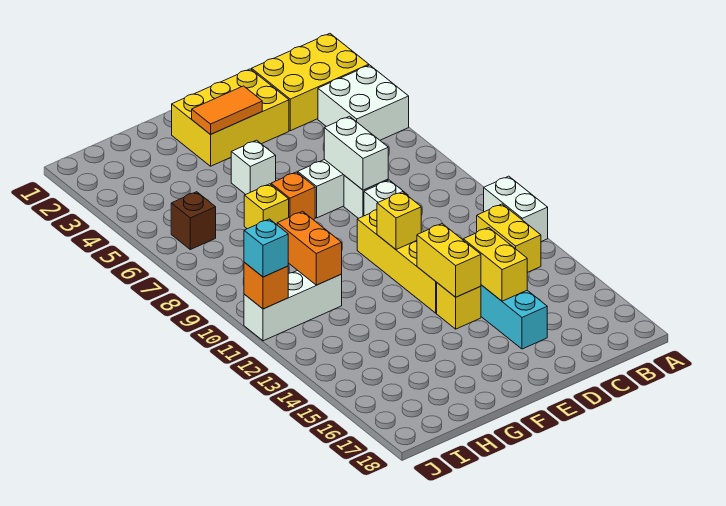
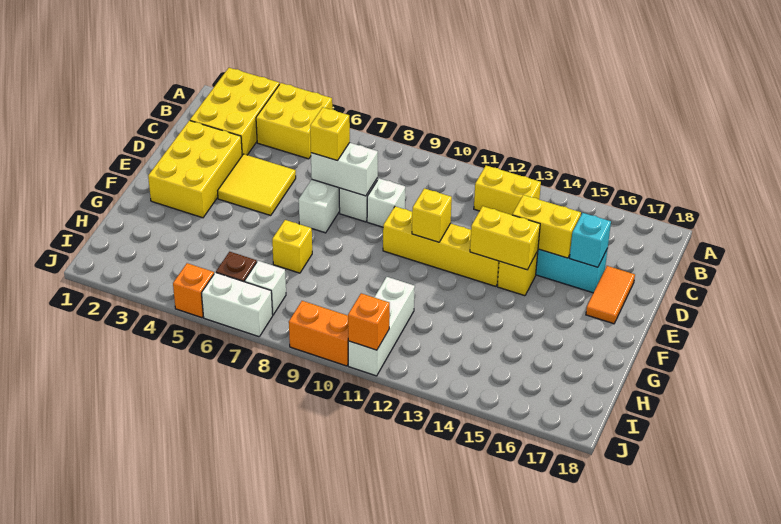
white brick A4:B5 level 1 -> yellow brick A4:B5 level 1
white brick A11:A12 level 1 -> white brick J6:J7 level 1
none -> yellow tile D4:E5 level 1
none -> yellow brick D7 level 3
orange tile E3:F3 level 2 -> orange tile D17:E17 level 1
white brick F5 level 1 -> white brick I7 level 1
orange brick F7 level 1 -> orange brick J5 level 1
orange brick H10:H11 level 2 -> orange brick J9:J10 level 1
cyan brick J11 level 3 -> cyan brick D16 level 2

